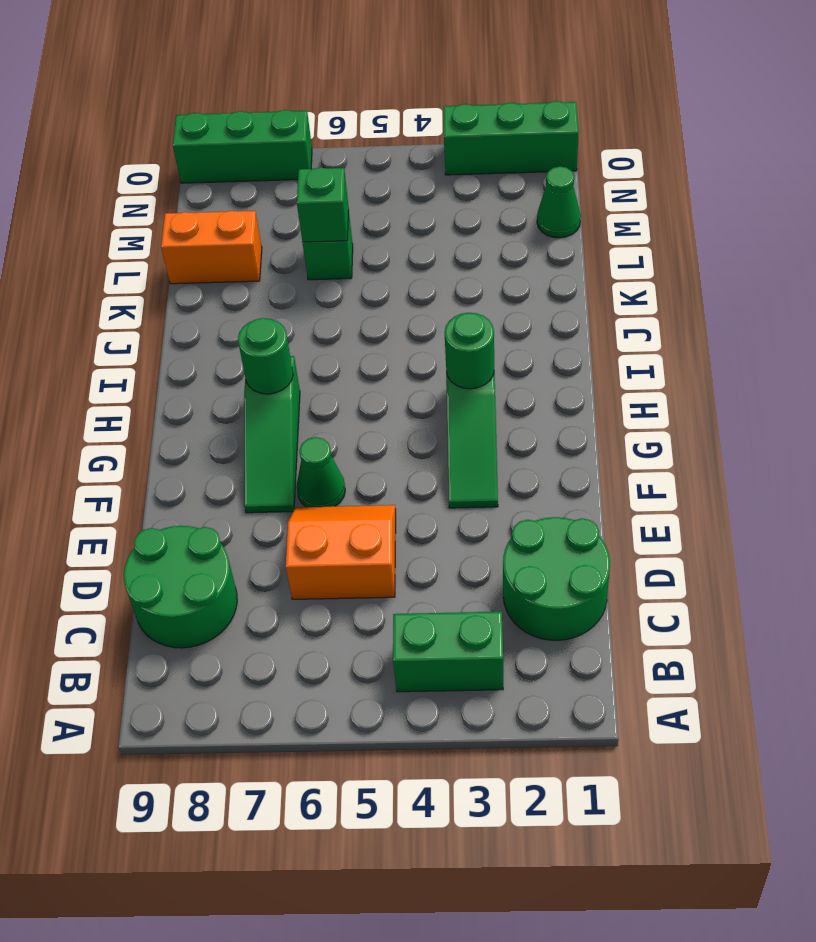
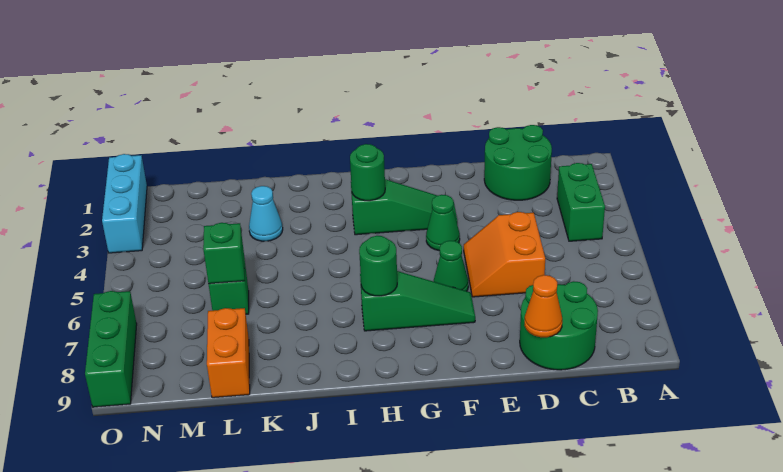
none -> orange cone D9 level 2
none -> cyan cone K3 level 1
green cone M1 level 1 -> green cone F4 level 1
green brick O1:O3 level 1 -> cyan brick O1:O3 level 1

